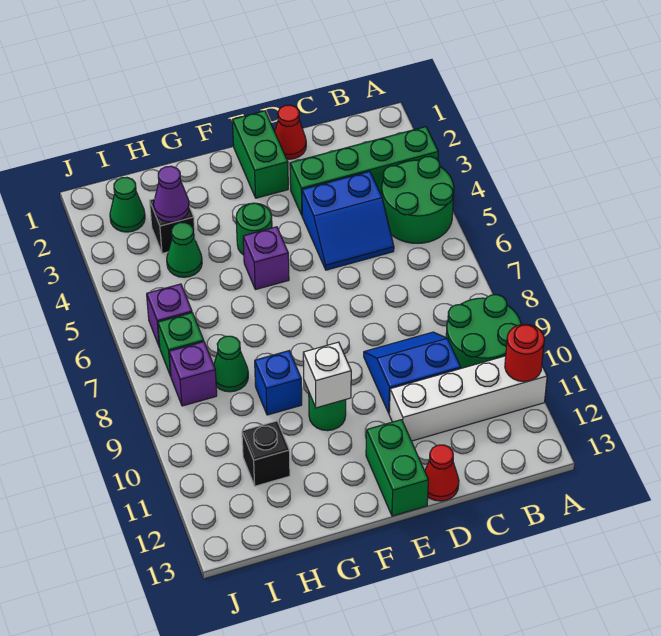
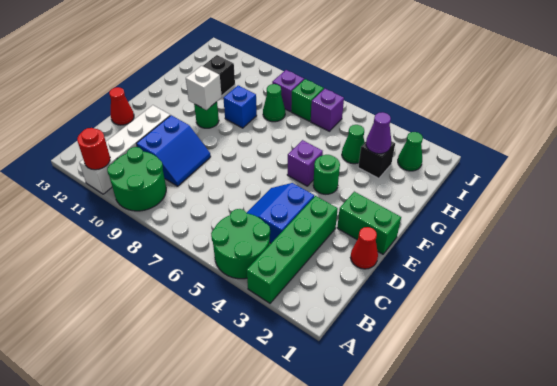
green brick E12:E13 level 1 -> none

